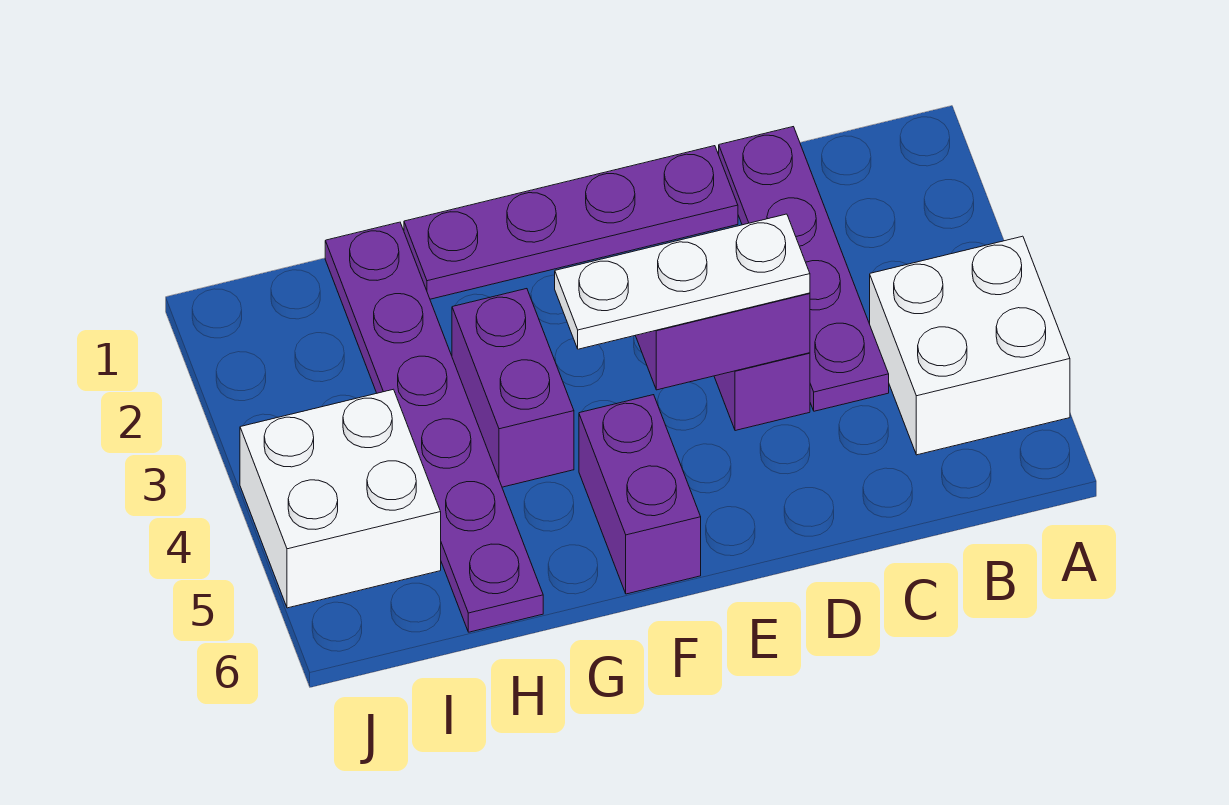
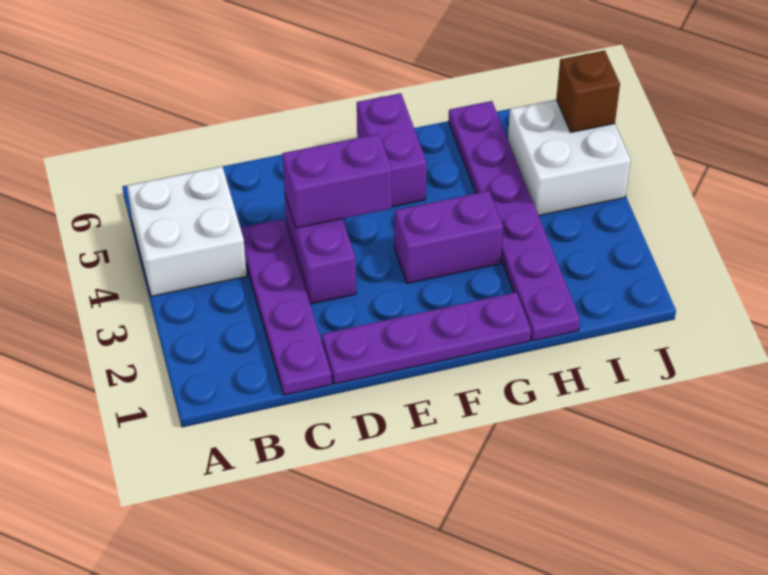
white plate D4:F4 level 3 -> none
purple brick G3:G4 level 1 -> purple brick F3:G3 level 1
none -> brown brick J5 level 2

